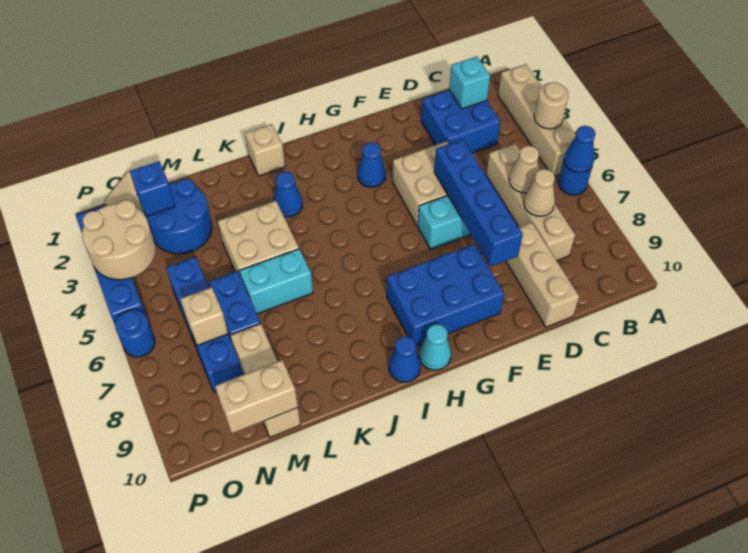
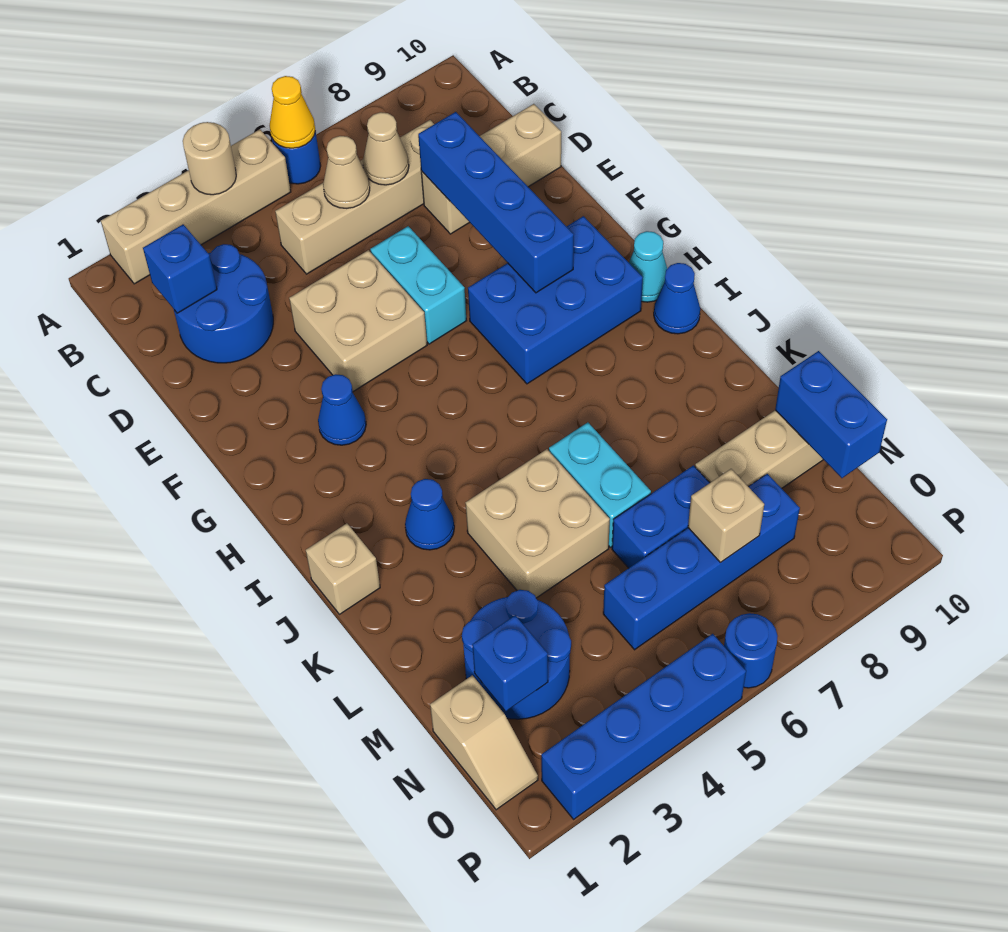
blue cone A6 level 2 -> yellow cone A6 level 2
blue brick C2:D3 level 1 -> blue round brick C2:D3 level 1
cyan brick C2 level 2 -> blue brick C2 level 2
blue brick E5:E8 level 2 -> blue brick D8:G8 level 2
blue brick F8:H9 level 1 -> blue brick G7:H9 level 1
tan brick M10:N10 level 2 -> blue brick M10:N10 level 2
tan round brick O3:P4 level 2 -> none

